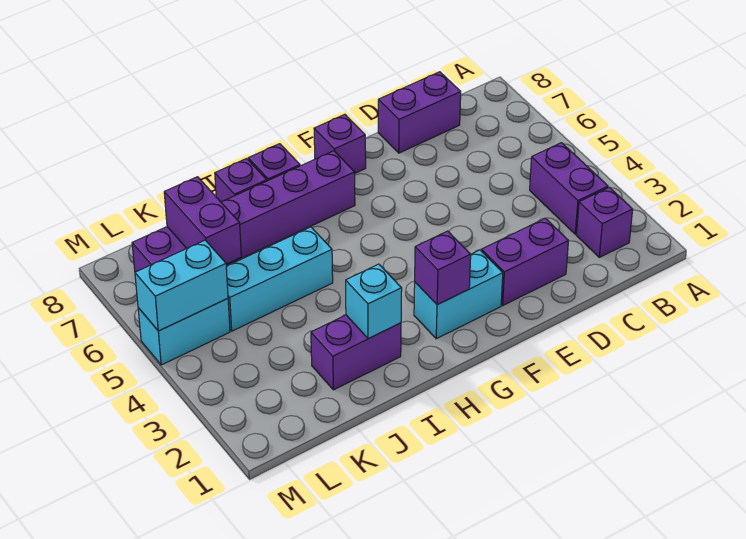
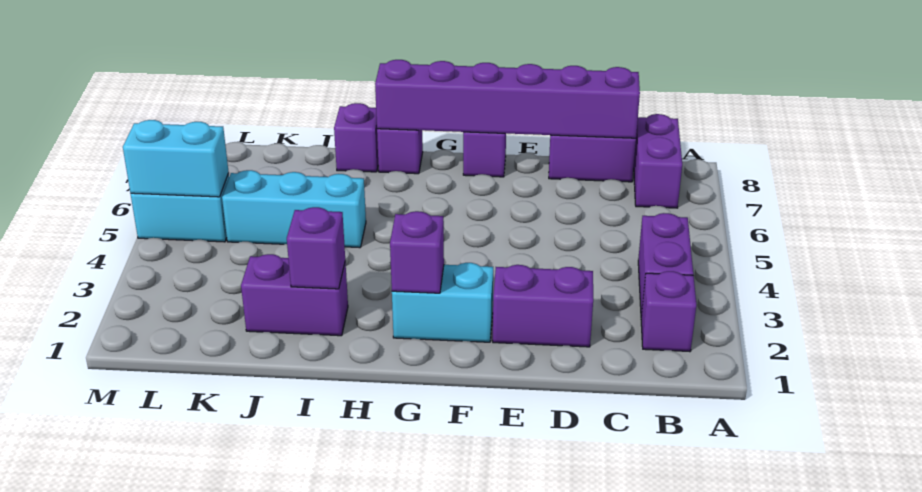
purple brick G7:L7 level 1 -> purple brick C8:H8 level 2
cyan brick I2 level 2 -> purple brick I2 level 2
purple brick K6:K7 level 2 -> purple brick B7:B8 level 1

